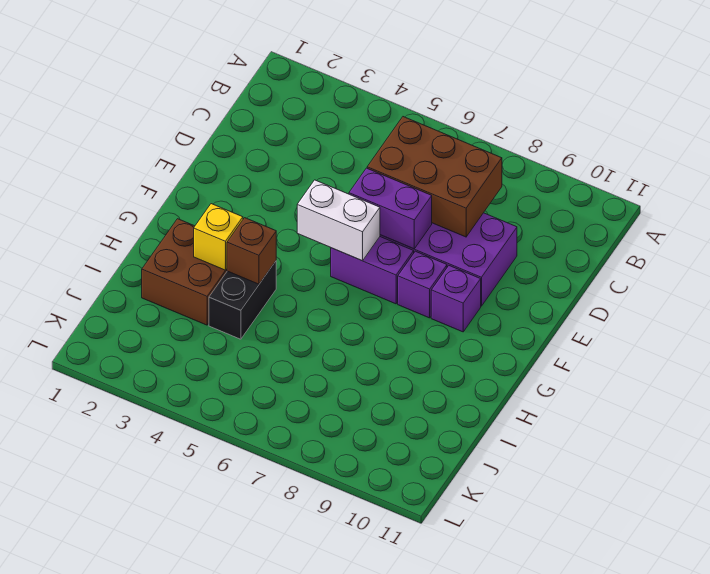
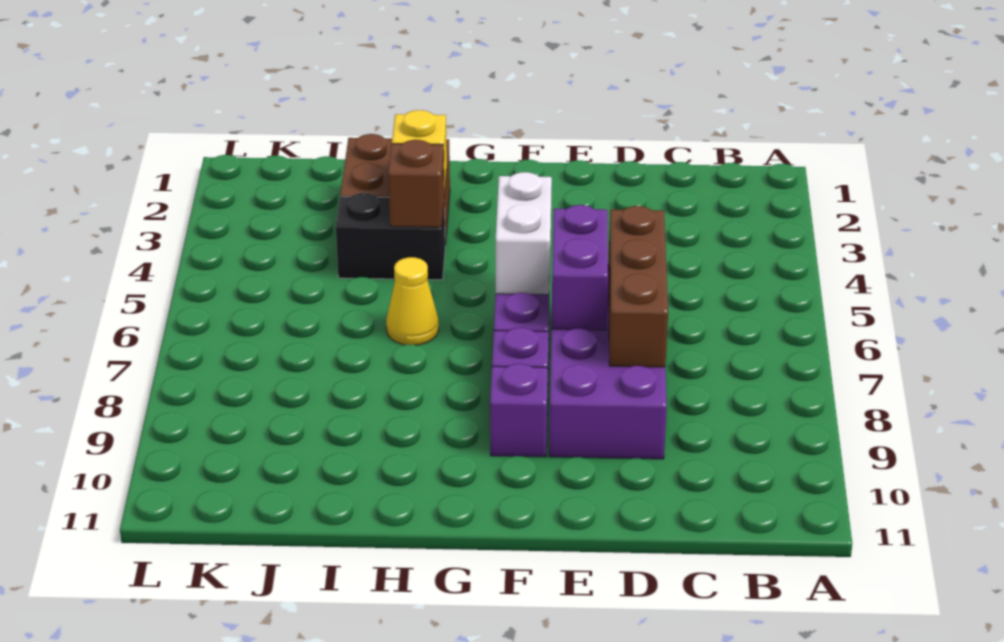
brown brick C6:D8 level 2 -> brown brick D6:D8 level 2
none -> yellow cone H6 level 1

